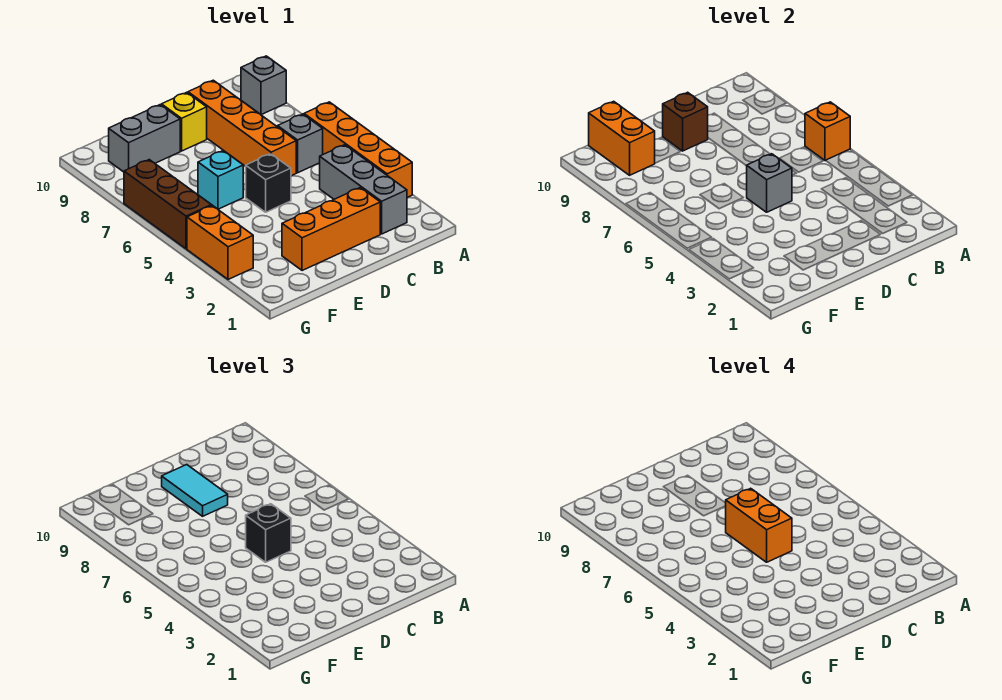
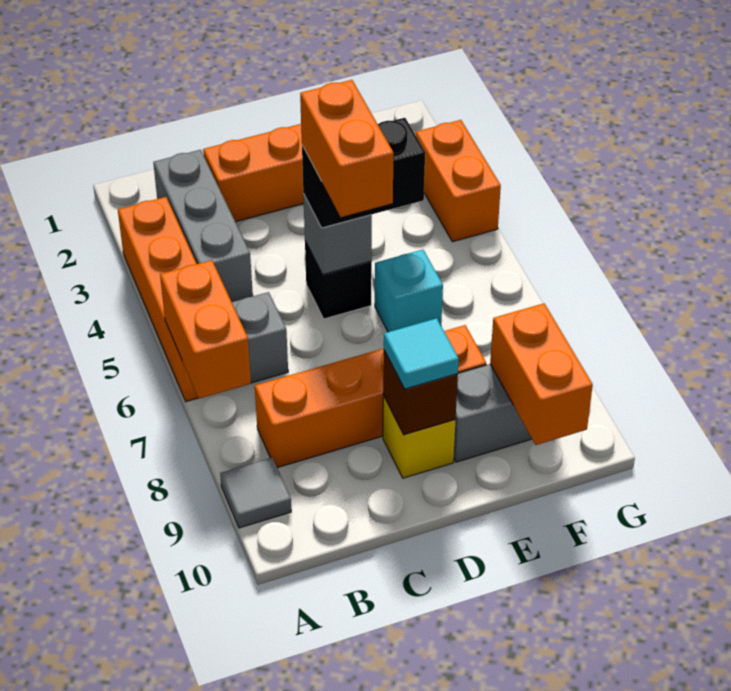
orange brick A6 level 2 -> orange brick A6:A7 level 2
grey brick A9 level 1 -> grey tile A9 level 1
orange brick C6:C9 level 1 -> orange brick B8:E8 level 1
black brick D5 level 3 -> black brick D5:E5 level 3
cyan tile D8:D9 level 3 -> cyan tile D9 level 3
brown brick G5:G7 level 1 -> none

